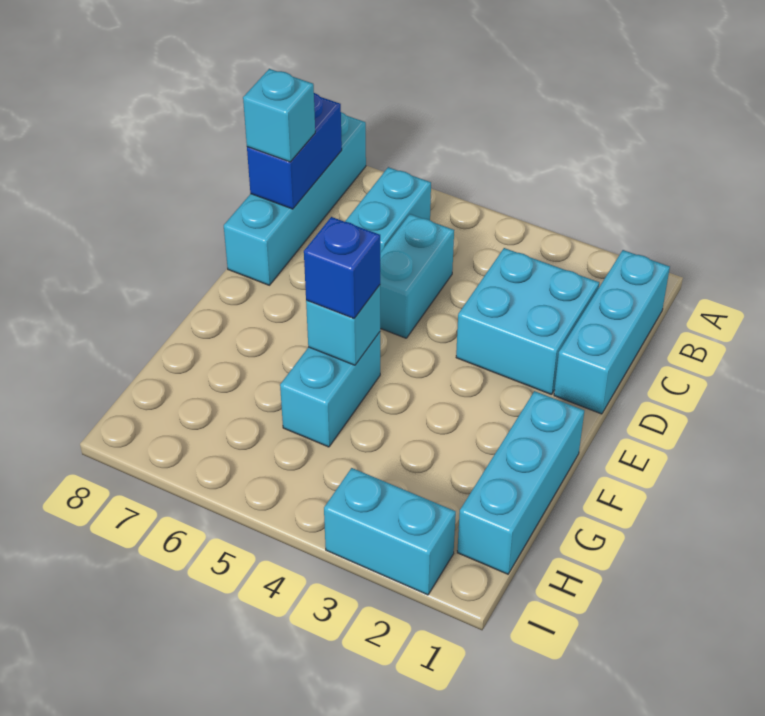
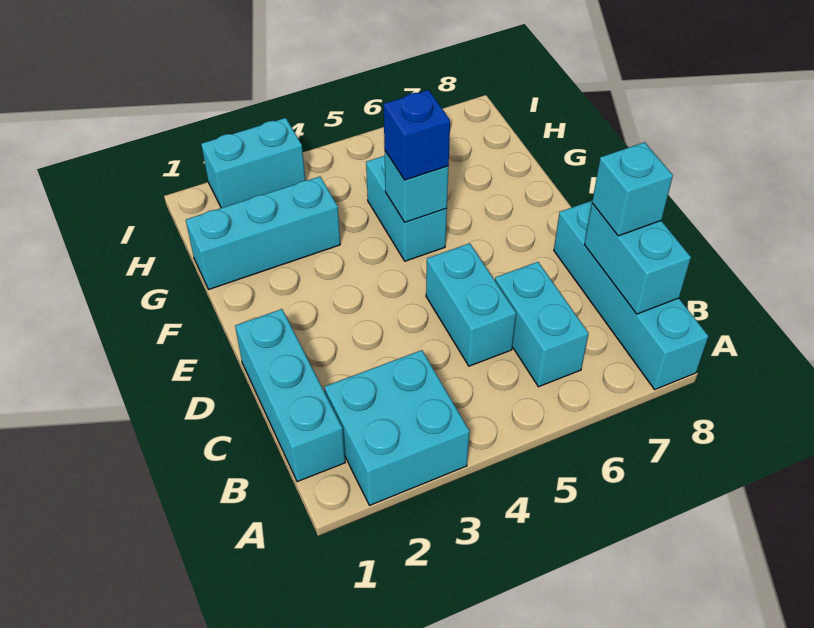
blue brick B8:C8 level 2 -> cyan brick B8:C8 level 2
cyan brick C2:D3 level 1 -> cyan brick A2:B3 level 1
cyan brick F1:H1 level 1 -> cyan brick G1:G3 level 1

